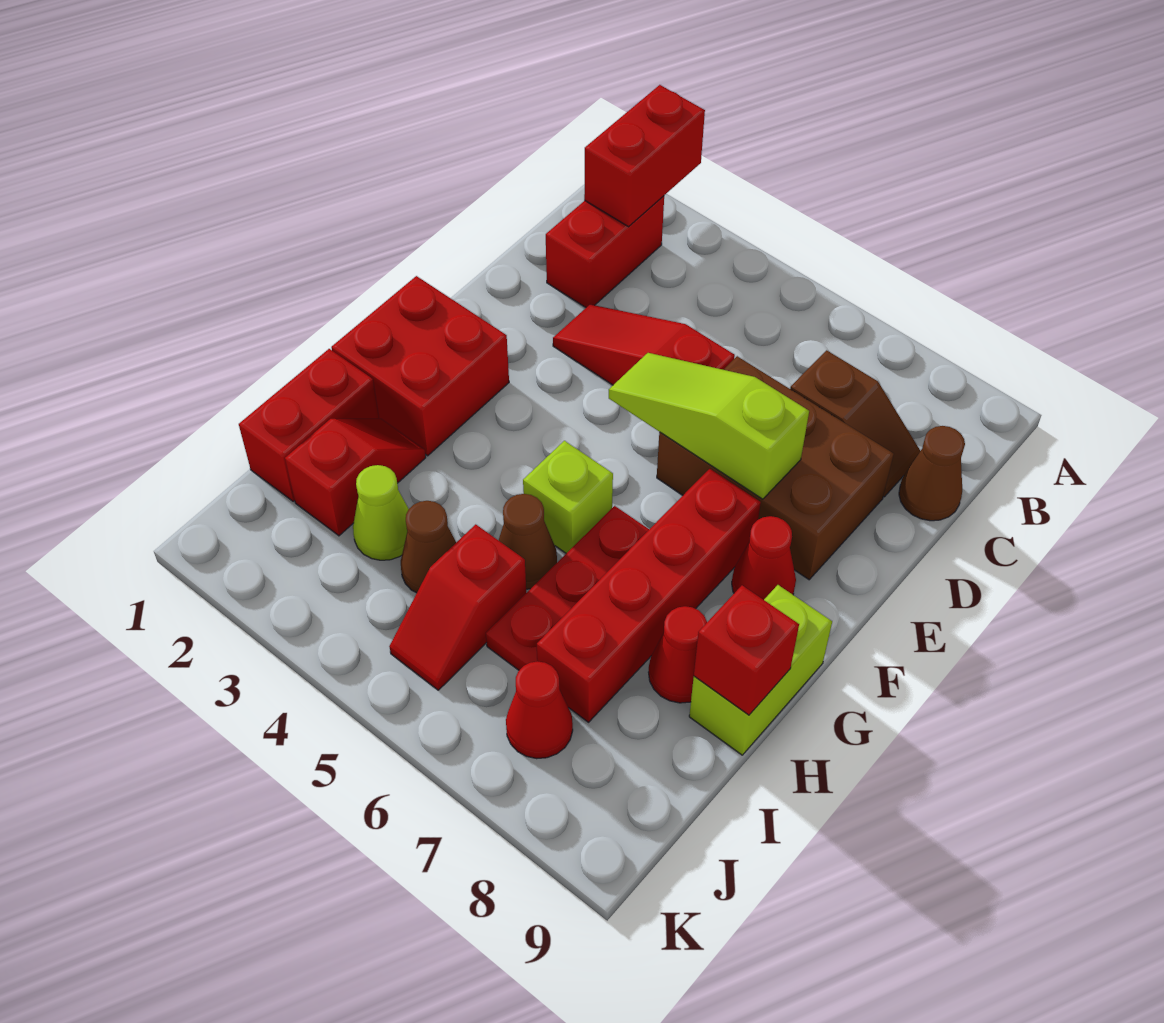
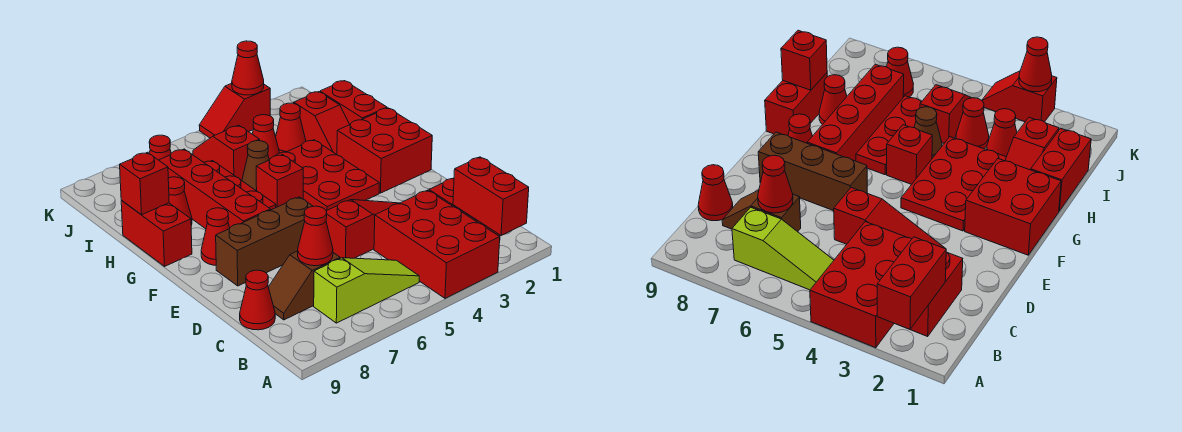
none -> red brick A3:C4 level 1
none -> red cone C7 level 2
brown cone C9 level 1 -> red cone C9 level 1
brown brick D6:E8 level 1 -> brown brick E6:E8 level 1
lime slope E5:E7 level 2 top 7 -> lime slope B5:B7 level 1 top 7
none -> red plate F3:H4 level 1
lime brick G5 level 1 -> red brick G5 level 1
lime brick G9:H9 level 1 -> red brick G9:H9 level 1
lime cone I3 level 1 -> red cone I3 level 1
brown cone I4 level 1 -> red cone I4 level 1
none -> red slope K3:K4 level 1 top 3
none -> red cone K3 level 2

